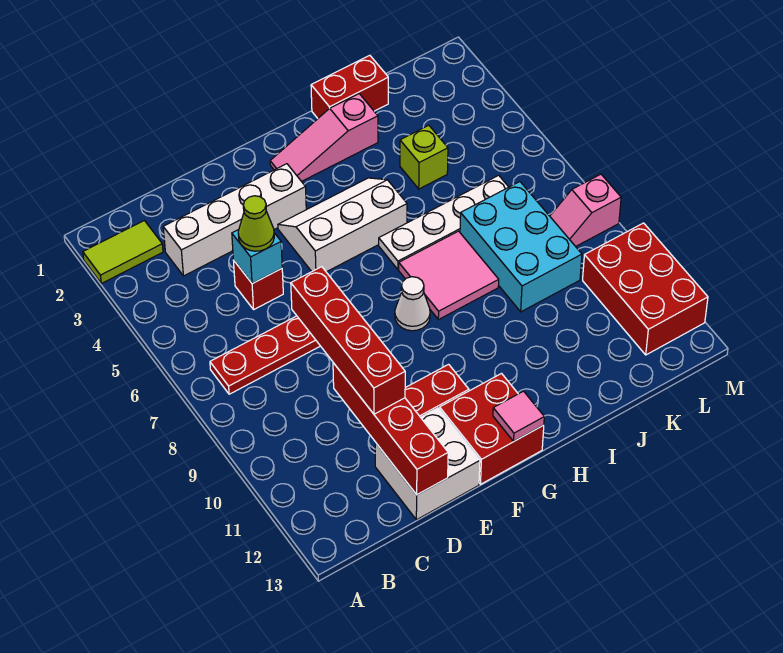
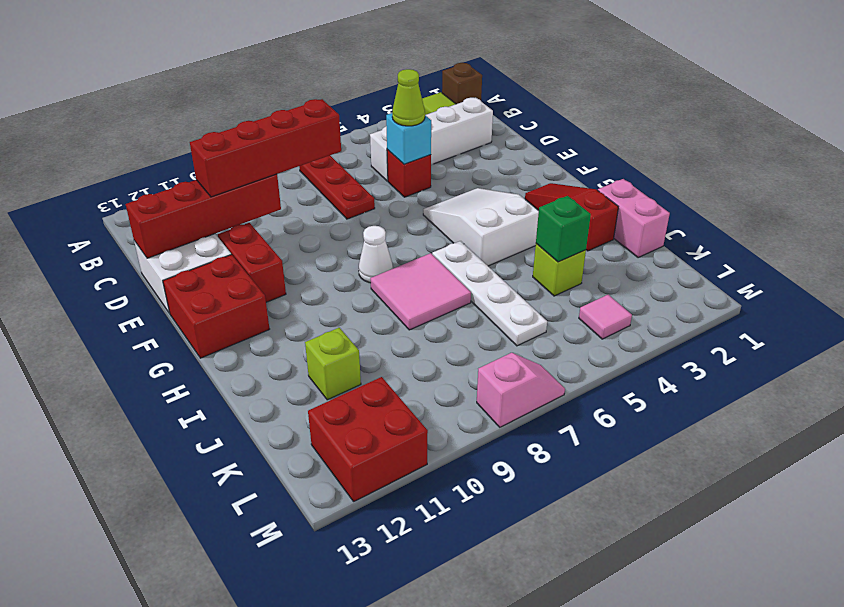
none -> brown brick A1 level 1
white brick C3:F3 level 1 -> white brick C2:C5 level 1
white slope F4:H5 level 1 top 5 -> white slope F4:H5 level 1 top H
pink slope G2:I2 level 1 top I -> red slope G2:I2 level 1 top I
pink tile G13 level 2 -> pink tile L4 level 1
red brick I1:J1 level 1 -> pink brick I1:J1 level 1
none -> green brick J4 level 2
cyan brick J7:K9 level 1 -> none
none -> lime brick J11 level 1
pink slope L8:M8 level 1 top M -> pink slope M7:M8 level 1 top 8
red brick L10:M12 level 1 -> red brick L11:M12 level 1

